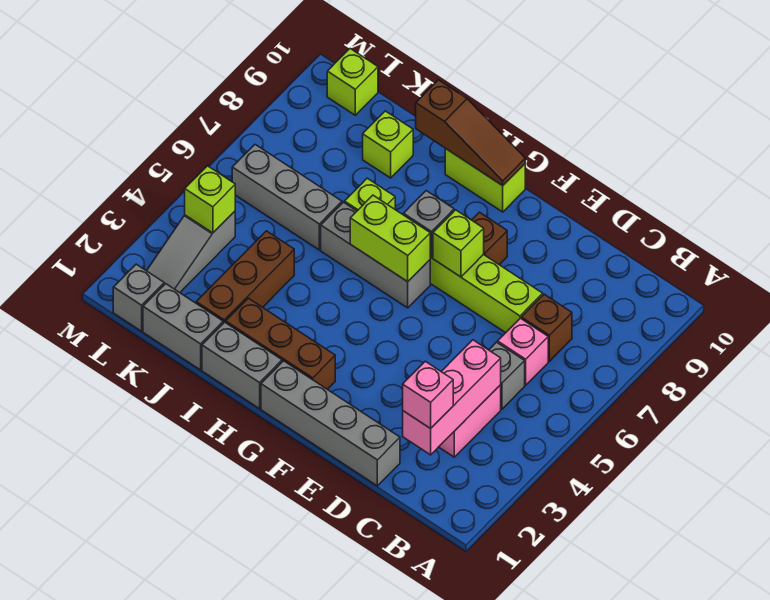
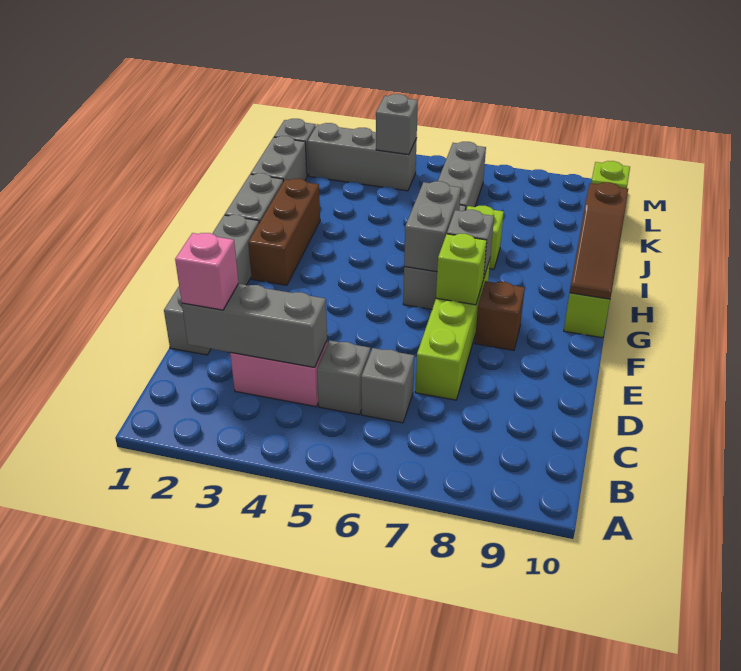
pink brick C2:C4 level 2 -> grey brick C2:C4 level 2
pink brick C6 level 1 -> grey brick C6 level 1
brown brick C7 level 1 -> none
lime brick G6:H6 level 2 -> grey brick G6:H6 level 2
brown brick J2:J4 level 1 -> none
lime brick J9 level 1 -> none
grey slope L2:L4 level 1 top 4 -> grey brick L2:L4 level 1
lime brick L4 level 2 -> grey brick L4 level 2

